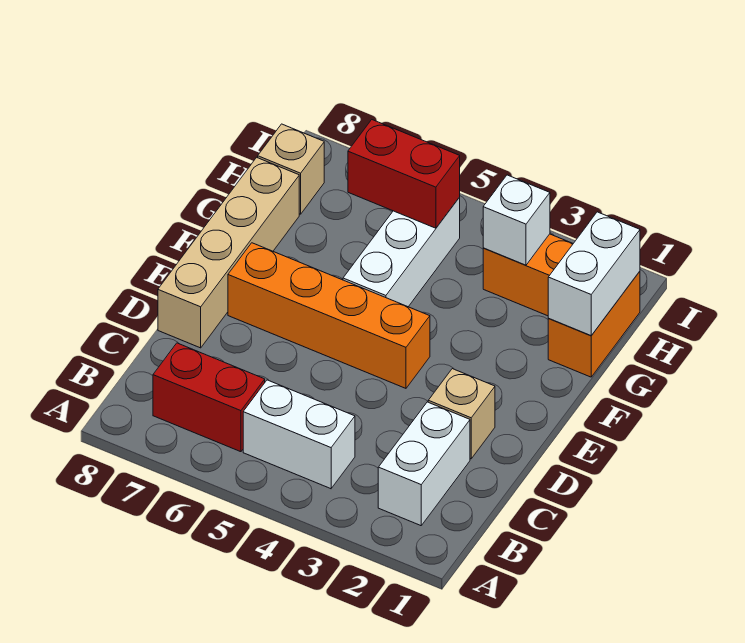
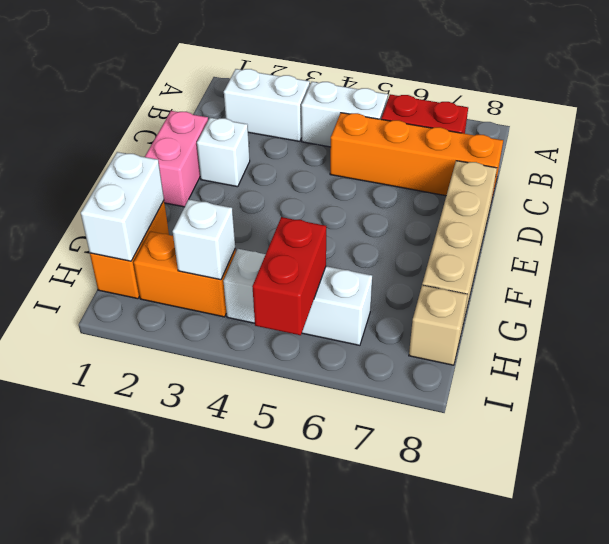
white brick B2:C2 level 1 -> white brick B2:B3 level 1
none -> pink brick D1:E1 level 1
tan brick D2 level 1 -> white brick D2 level 1
orange brick E4:E7 level 1 -> orange brick C5:C8 level 1
white brick F5:H5 level 1 -> white brick H4:H6 level 1
red brick H5:H6 level 2 -> red brick H5:I5 level 2

